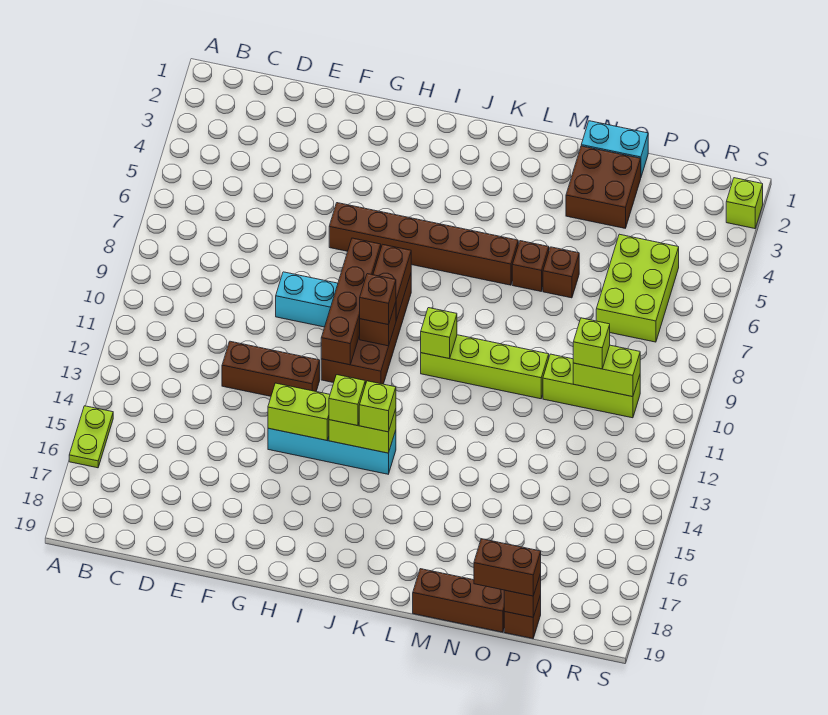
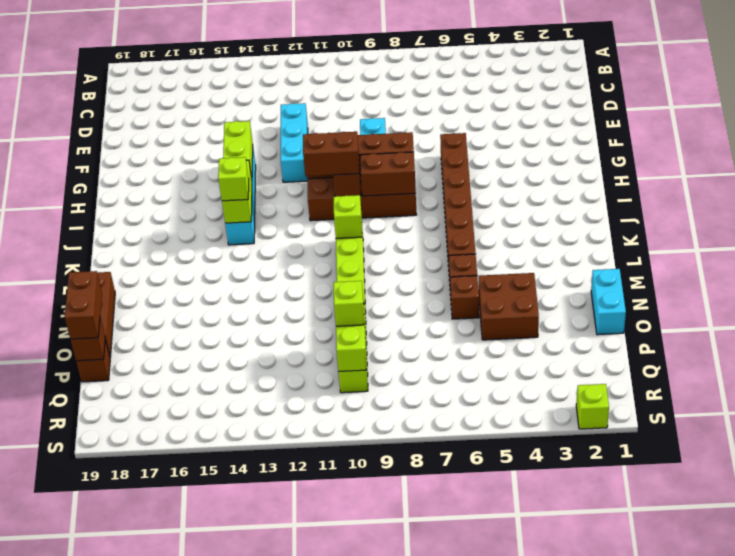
lime plate A15:A16 level 1 -> none
brown brick E12:G12 level 1 -> cyan brick E12:G12 level 1
brown brick I10 level 3 -> brown brick I10:I11 level 3
lime brick I14 level 3 -> none
brown brick N2:O3 level 1 -> brown brick N4:O5 level 1
lime brick P5:Q7 level 1 -> none

